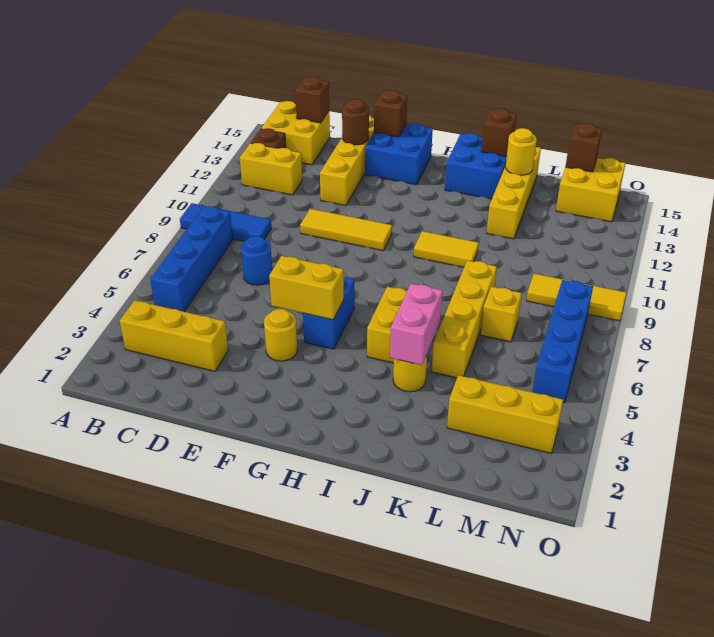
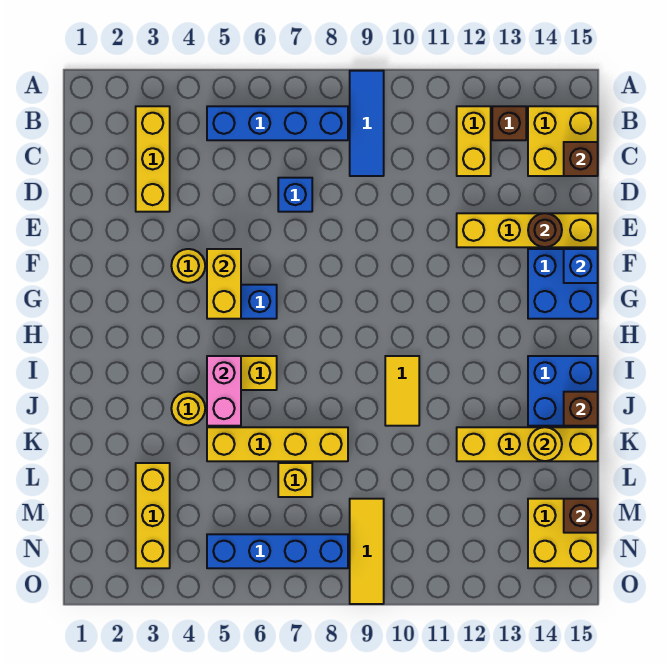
blue round brick D7 level 1 -> blue brick D7 level 1
yellow tile E10:G10 level 1 -> none
brown brick F15 level 2 -> blue brick F15 level 2
pink brick J4:J5 level 2 -> pink brick I5:J5 level 2

